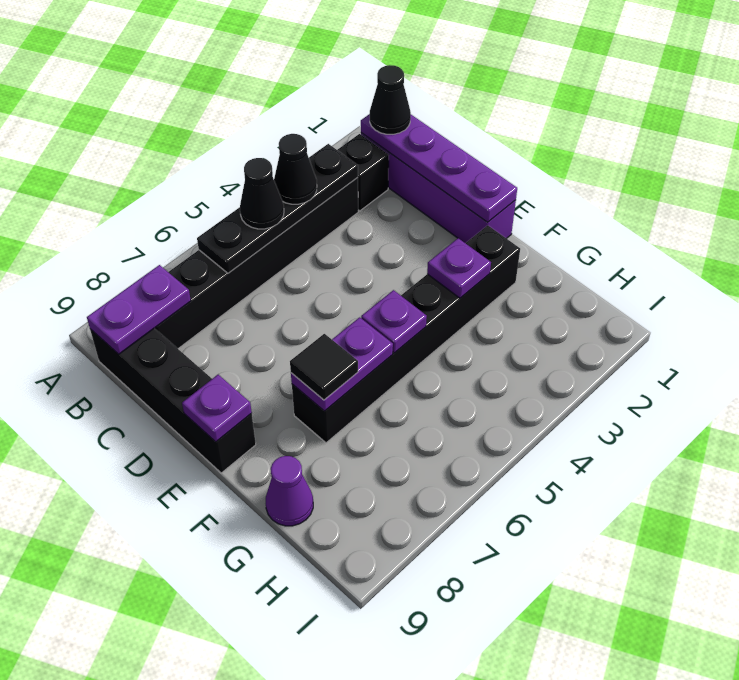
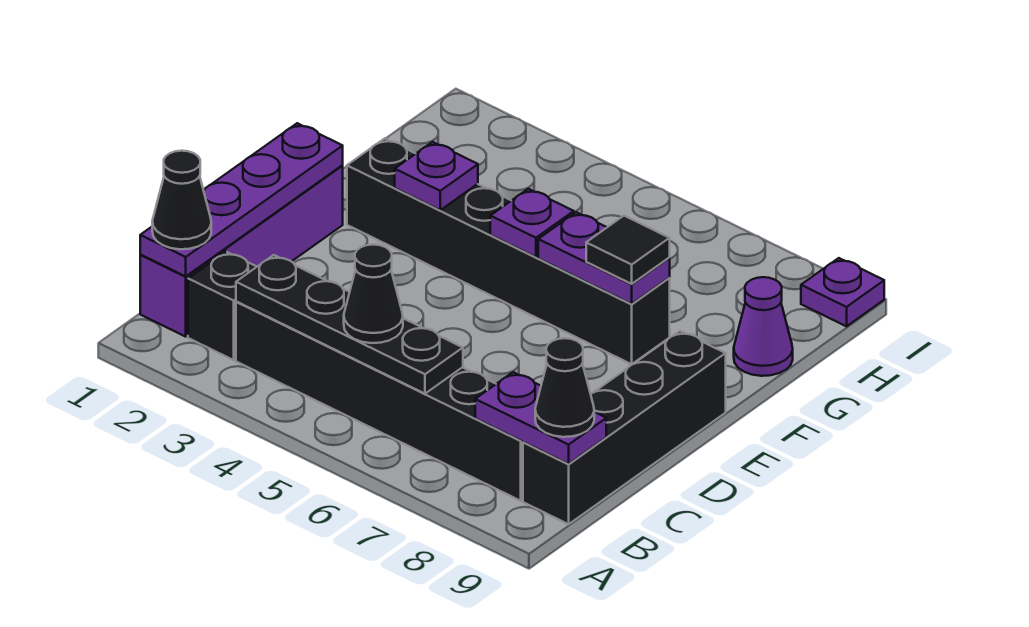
black cone B4 level 3 -> black cone B9 level 3
purple plate E9 level 2 -> purple plate I9 level 1

